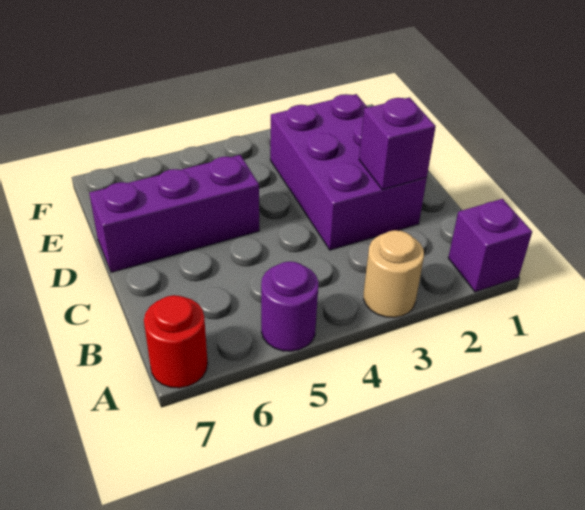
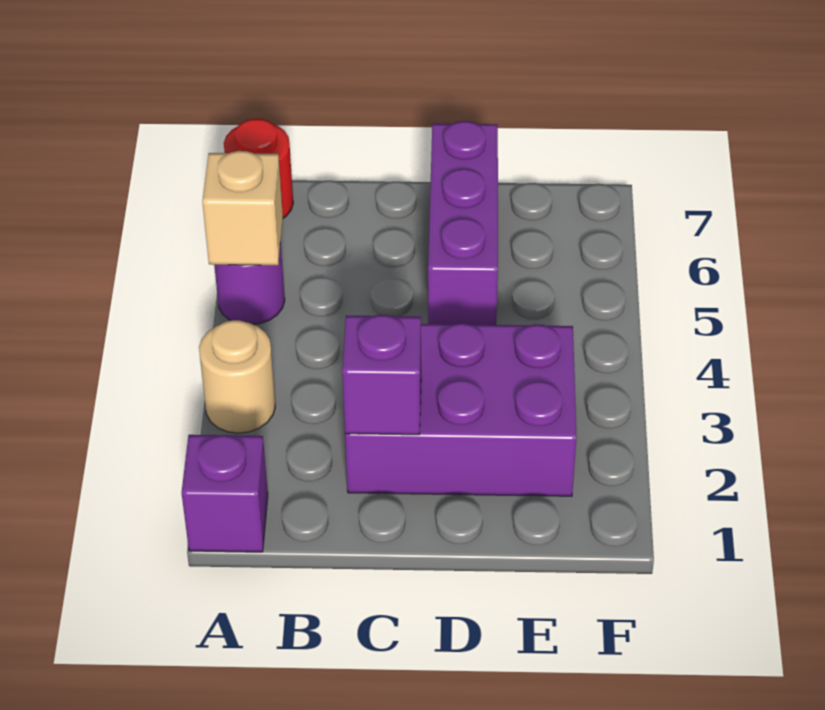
none -> tan brick A5 level 2

